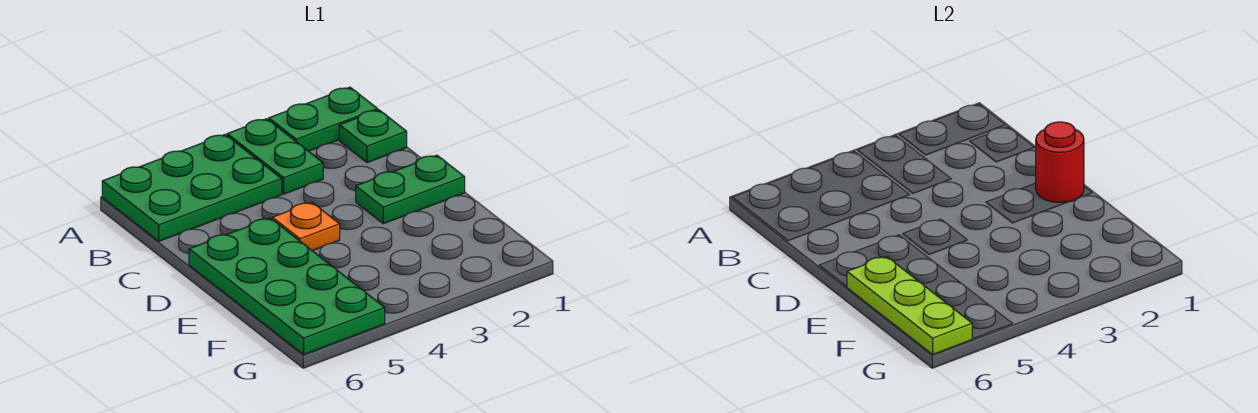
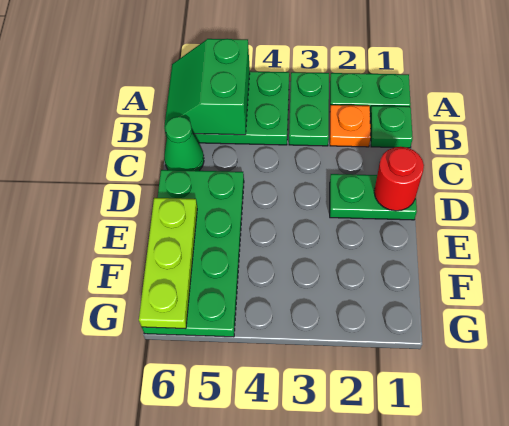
none -> green slope A5:B6 level 2 top 5
none -> green cone C6 level 1
orange plate D4 level 1 -> orange plate B2 level 1

